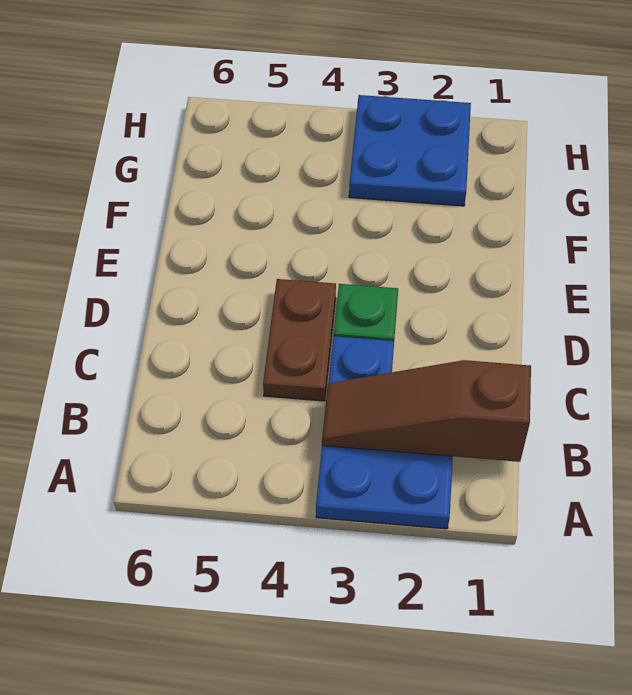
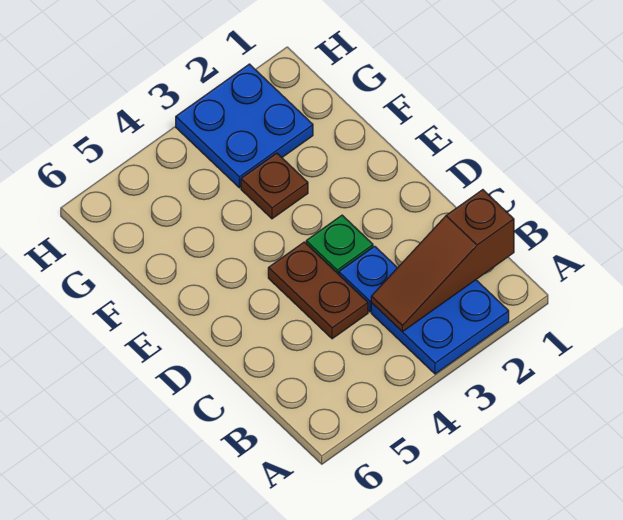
none -> brown plate F3 level 1

